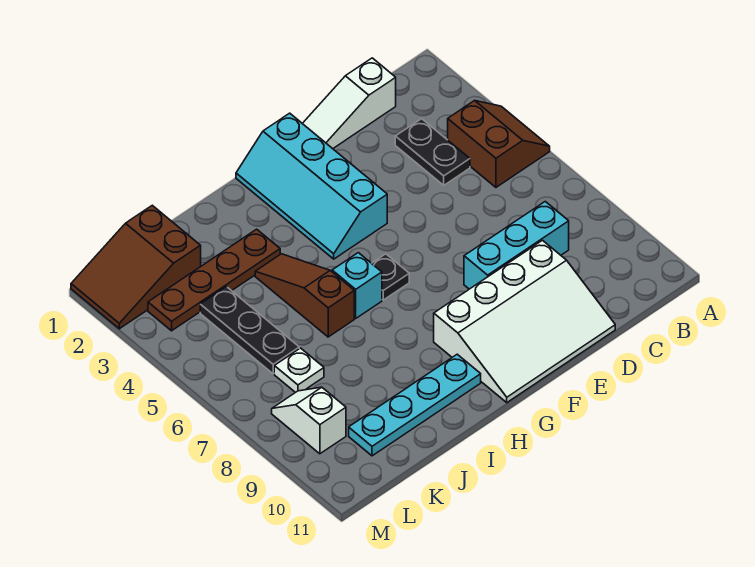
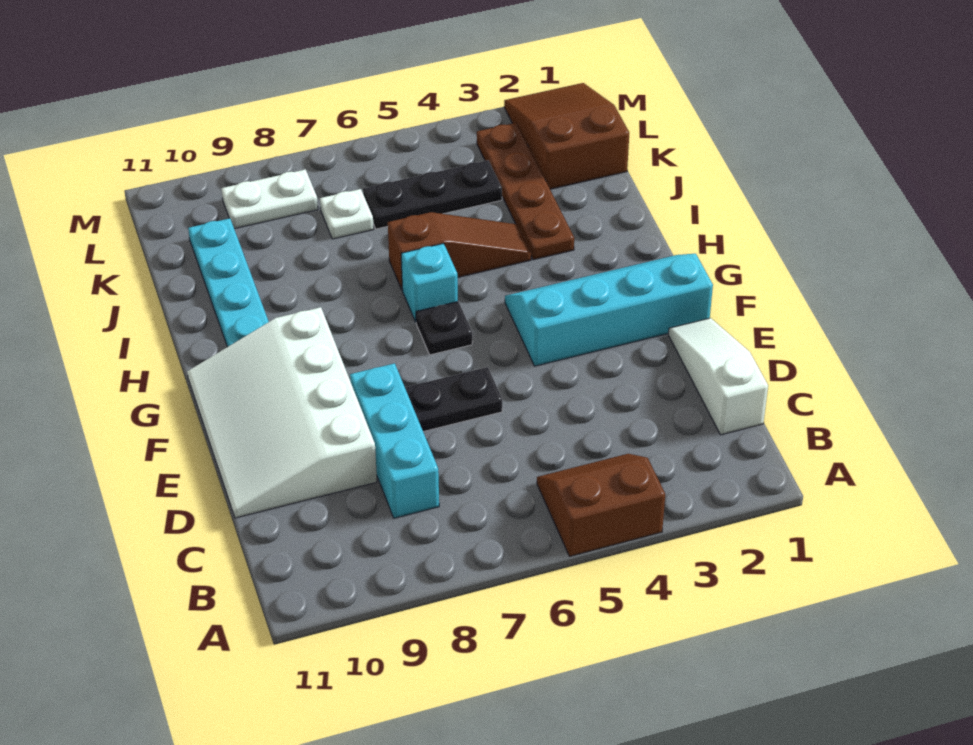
brown slope A4:B5 level 1 top B -> brown slope A4:B5 level 1 top A
black plate C3:C4 level 1 -> black plate E6:E7 level 1
white slope L8:L9 level 1 top 9 -> white plate L8:L9 level 1

